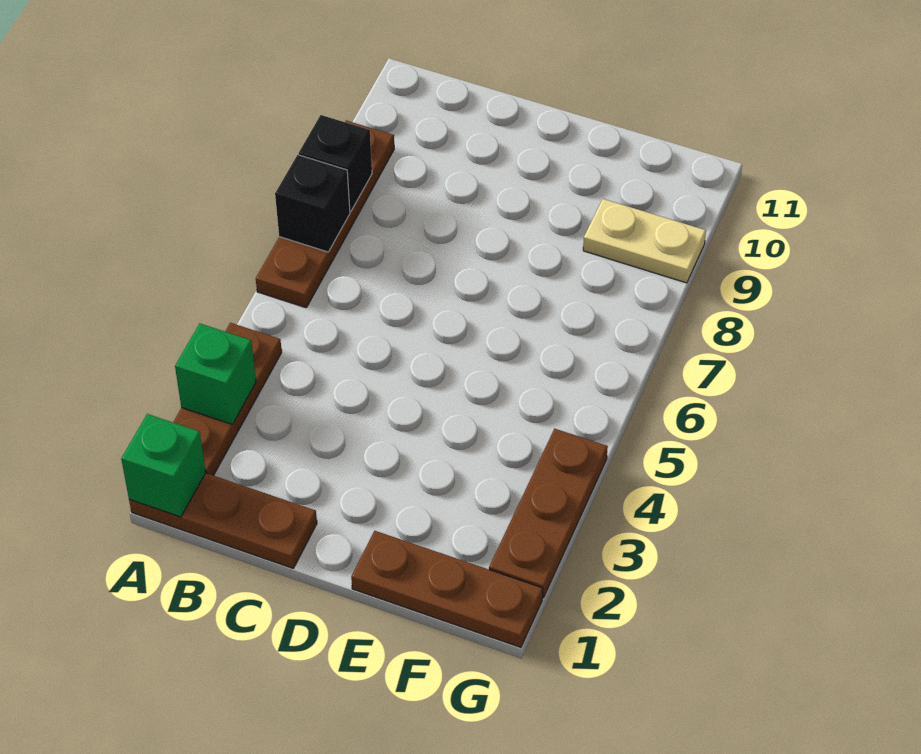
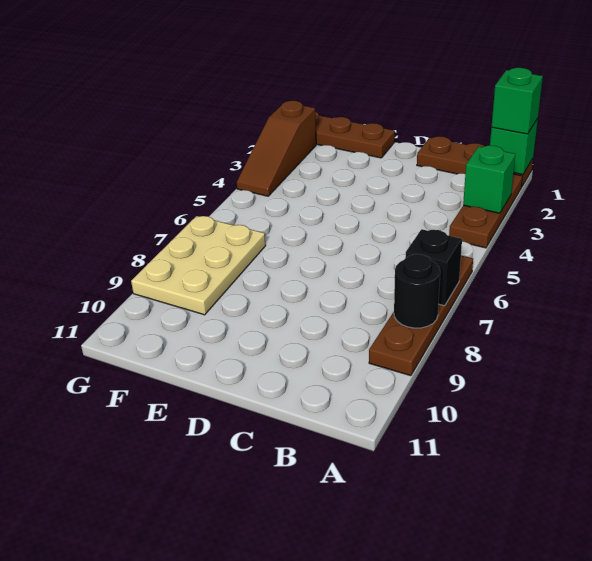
none -> green brick A1 level 3
black brick A8 level 2 -> black round brick A8 level 2
tan plate F9:G9 level 1 -> tan plate F7:G9 level 1
brown plate G2:G4 level 1 -> brown slope G2:G4 level 1 top 2

